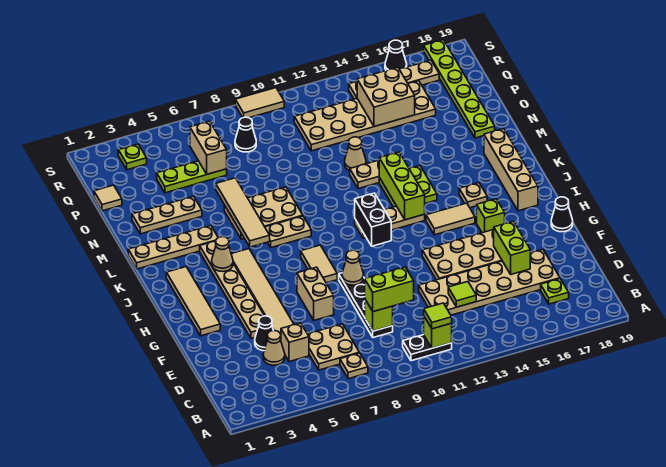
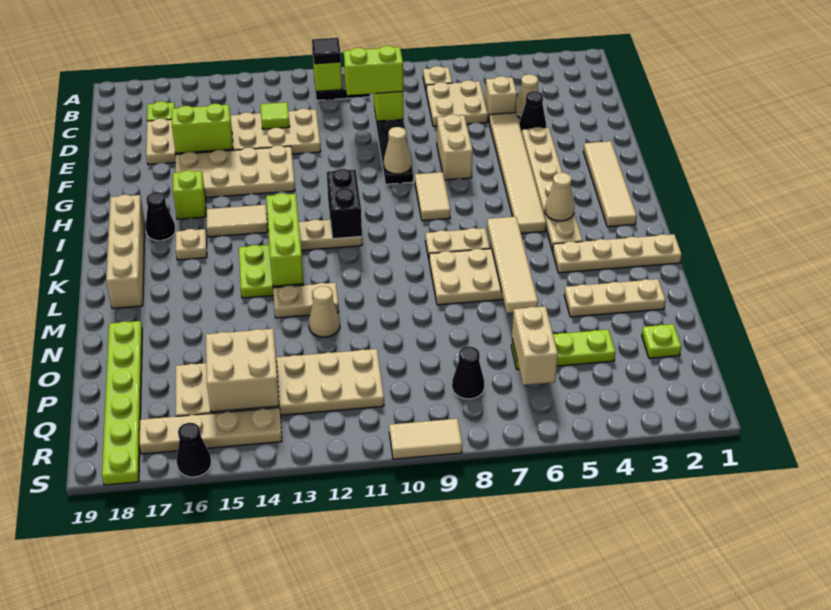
lime tile B11 level 3 -> black tile B11 level 3
lime brick E16:F16 level 2 -> lime brick E15:E16 level 2
black cone G19 level 1 -> black cone I17 level 1
tan tile P1 level 1 -> none
lime plate R3 level 1 -> lime plate P2 level 1

